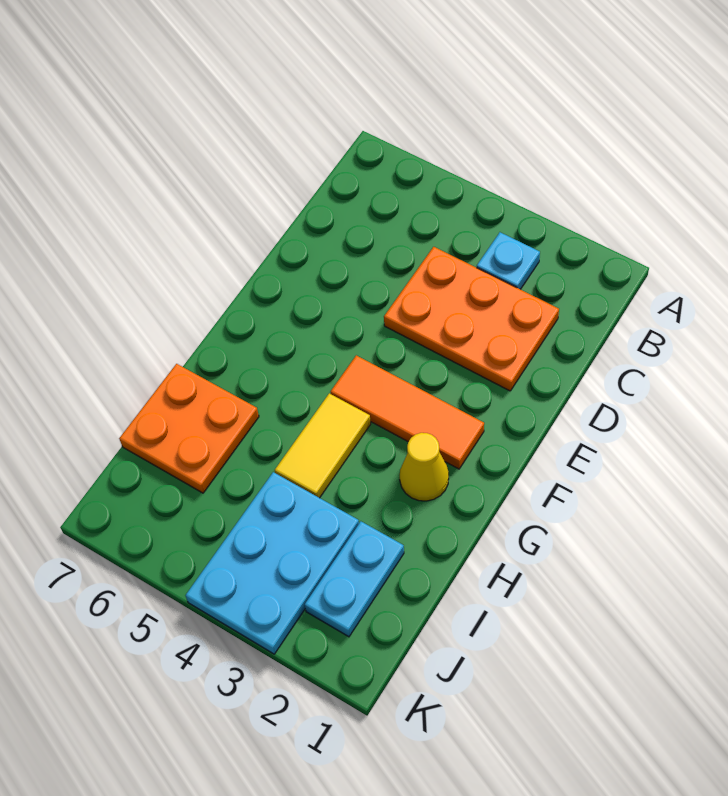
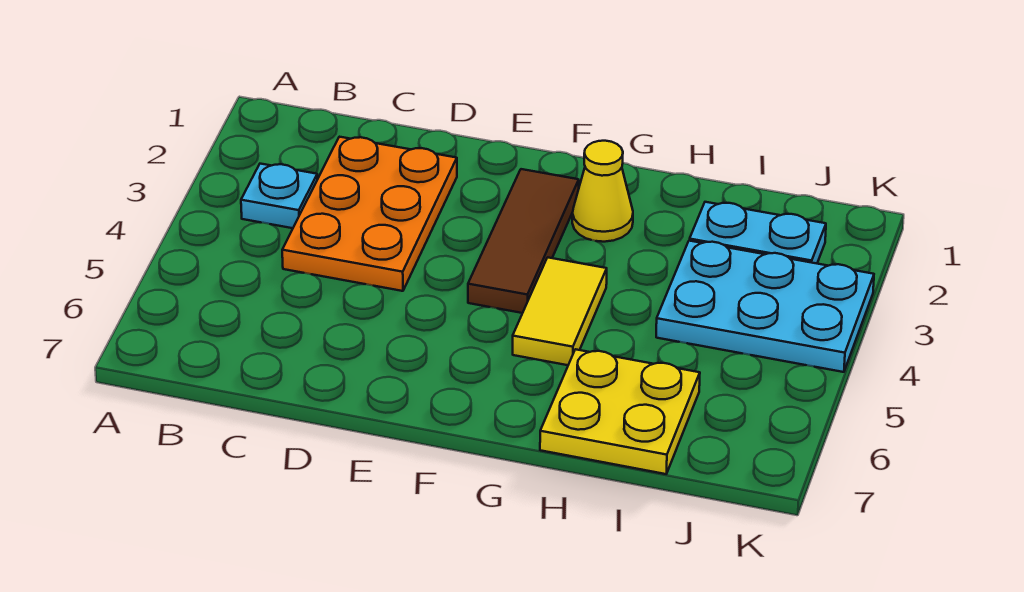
orange tile F2:F4 level 1 -> brown tile F2:F4 level 1
yellow tile G4:H4 level 1 -> yellow tile G4:G5 level 1
orange plate H6:I7 level 1 -> yellow plate H6:I7 level 1

